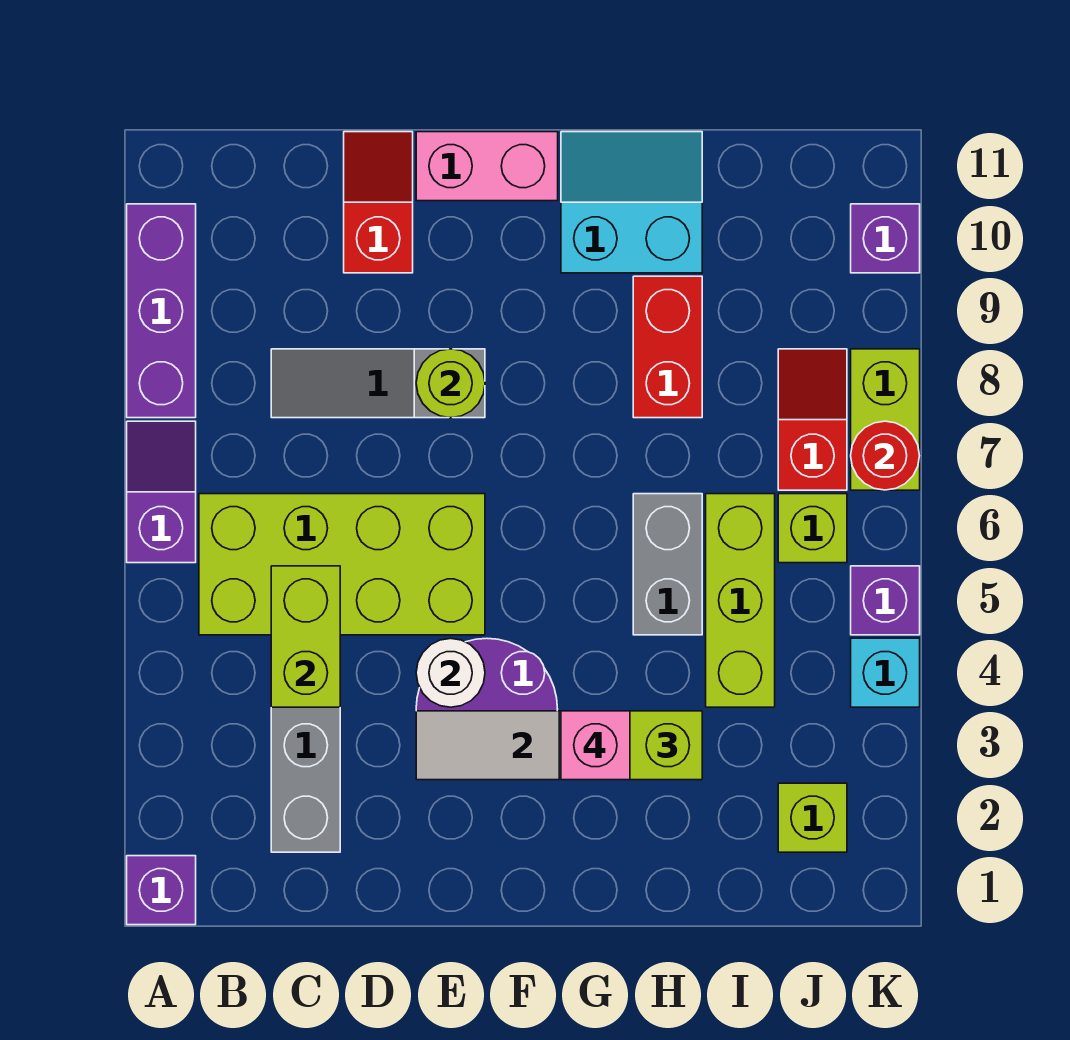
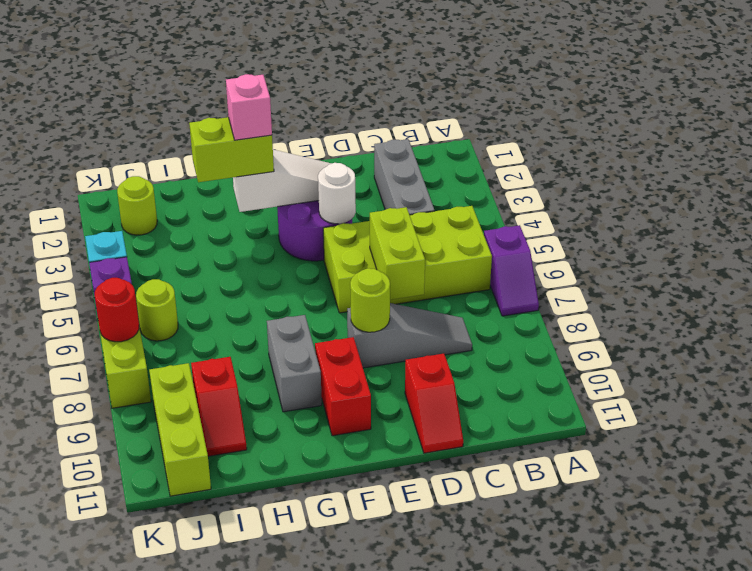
purple brick A1 level 1 -> none
purple brick A8:A10 level 1 -> none
lime brick C4:C5 level 2 -> lime brick D6:D7 level 2
pink brick E11:F11 level 1 -> none
cyan slope G10:H11 level 1 top 10 -> none
grey brick H5:H6 level 1 -> grey brick G8:G9 level 1
red brick H8:H9 level 1 -> red brick F9:F10 level 1
lime brick I4:I6 level 1 -> lime brick J9:J11 level 1
lime brick J2 level 1 -> lime round brick J2 level 1
lime brick J6 level 1 -> lime round brick J6 level 1
red slope J7:J8 level 1 top 7 -> red slope I9:I10 level 1 top 9
purple brick K10 level 1 -> none

